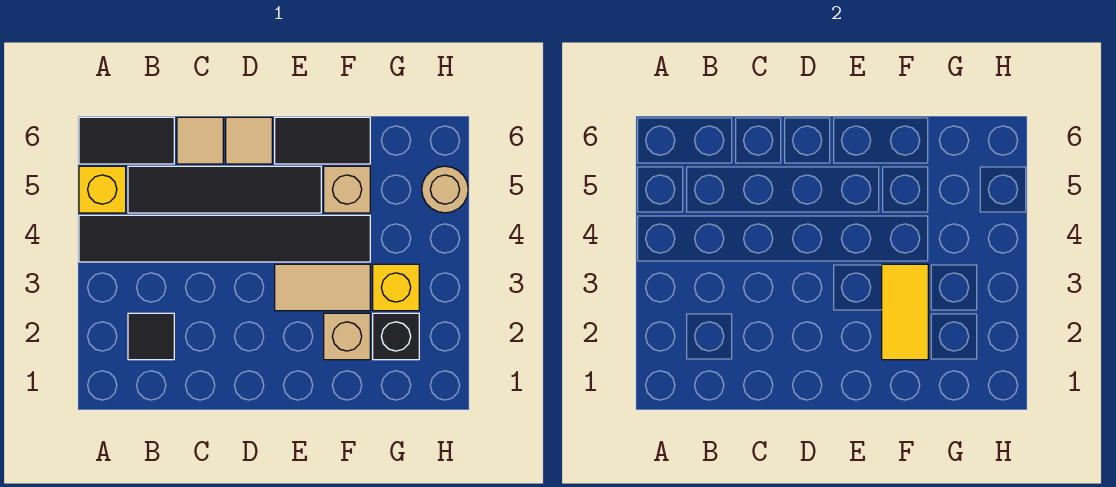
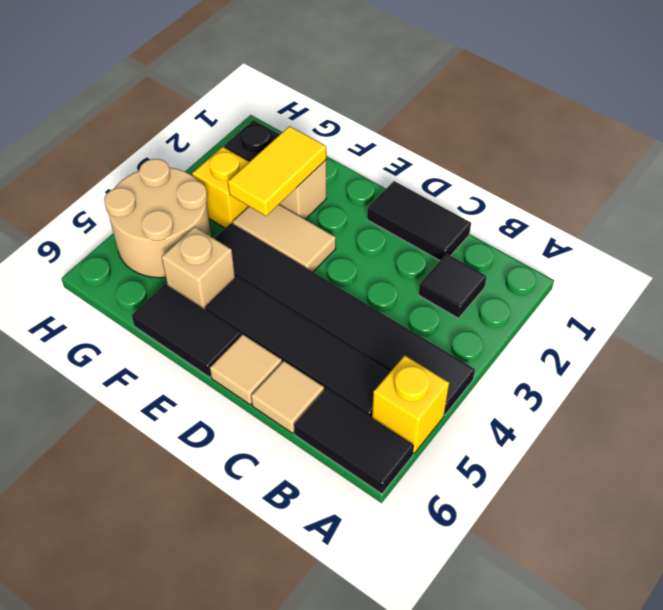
none -> black tile C1:D1 level 1
tan round brick H5 level 1 -> tan round brick G4:H5 level 1

